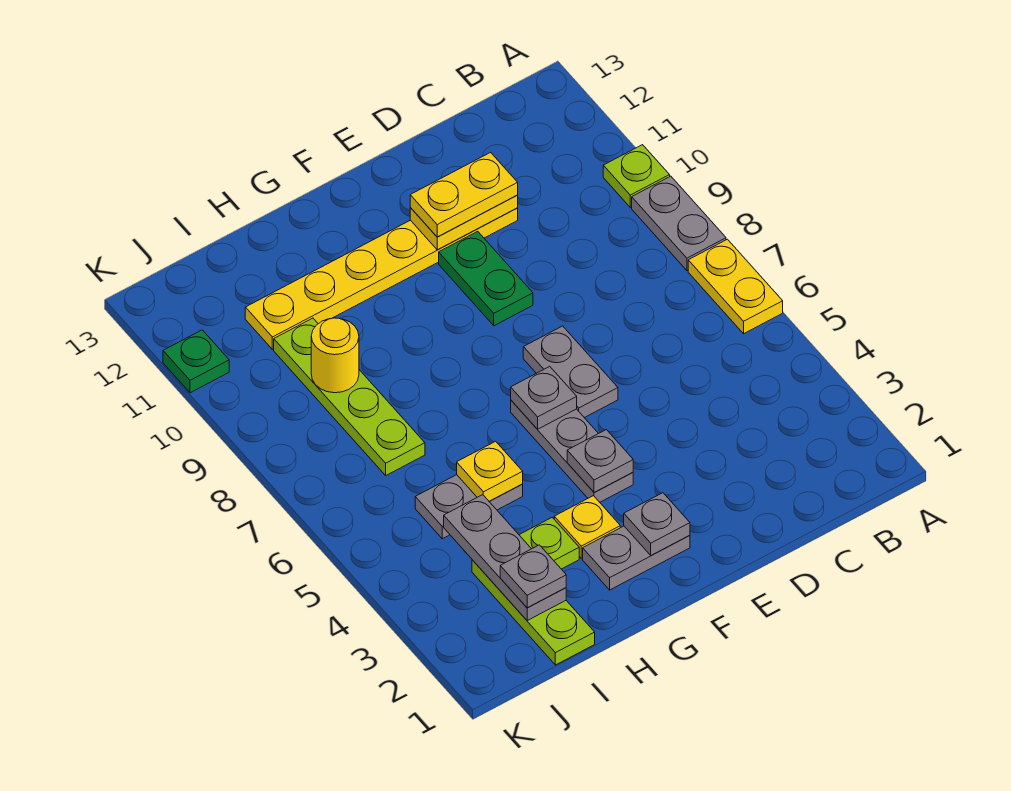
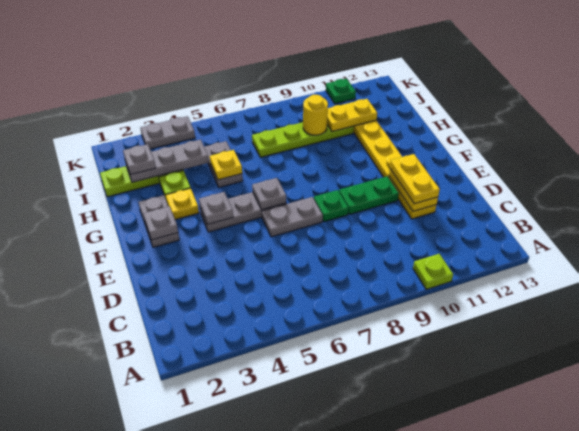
yellow plate A6:A7 level 1 -> yellow plate I10:I11 level 2
grey plate A8:A9 level 1 -> grey plate K3:K4 level 1
none -> green plate E8 level 1

